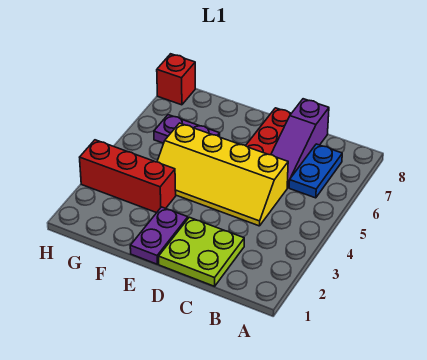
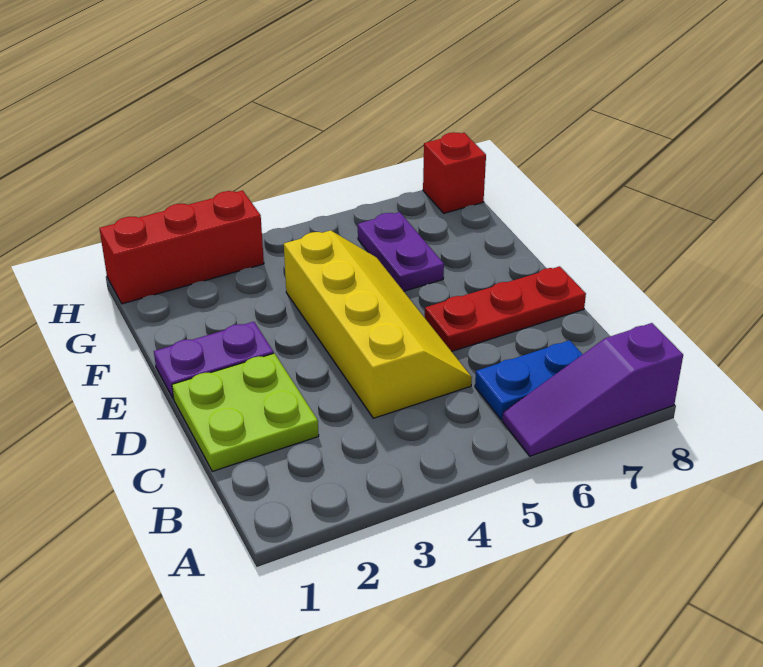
yellow slope C4:F5 level 1 top 5 -> yellow slope C4:F5 level 1 top 4
purple slope C6:C8 level 1 top 8 -> purple slope A6:A8 level 1 top 8
red brick F3:H3 level 1 -> red brick H1:H3 level 1

